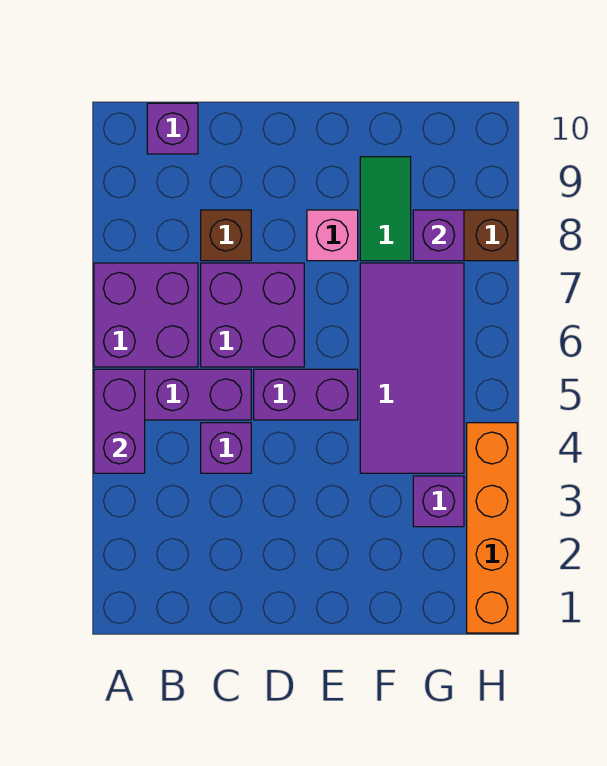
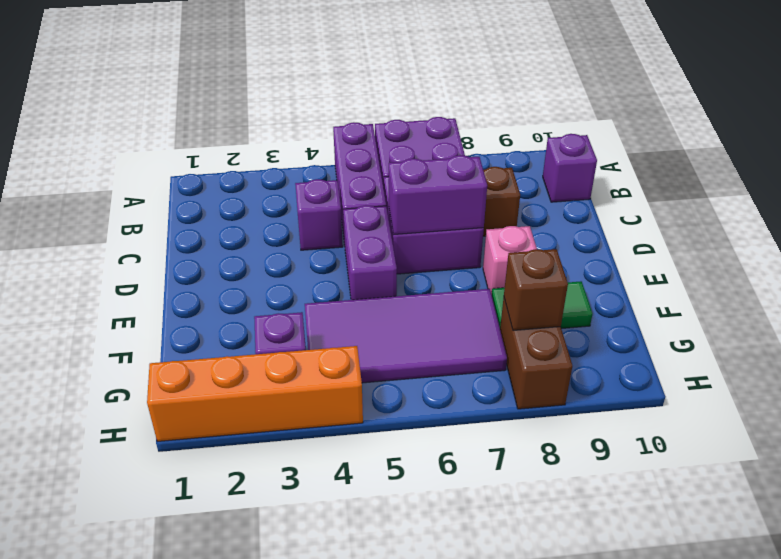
purple brick A4:A5 level 2 -> purple brick D6:D7 level 2
purple brick G8 level 2 -> brown brick G8 level 2

